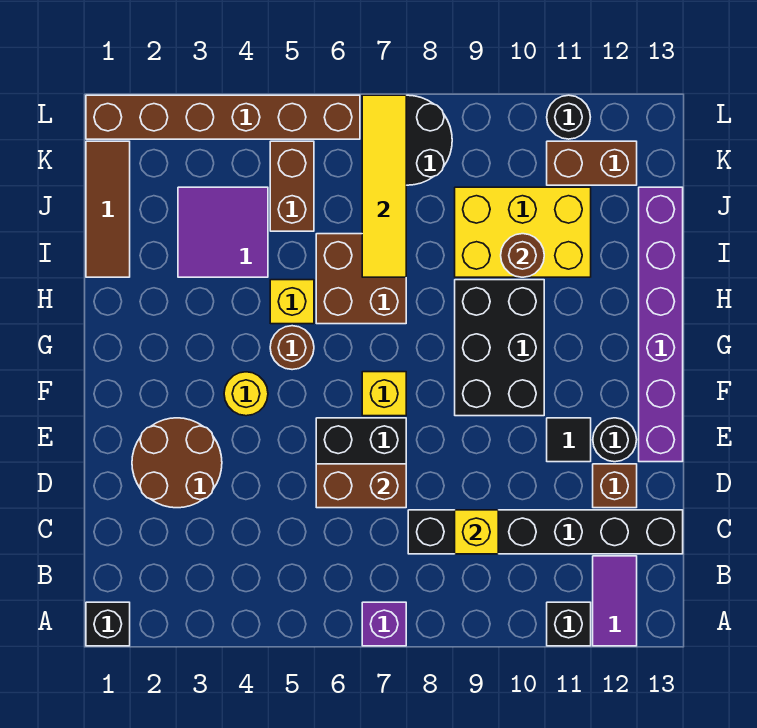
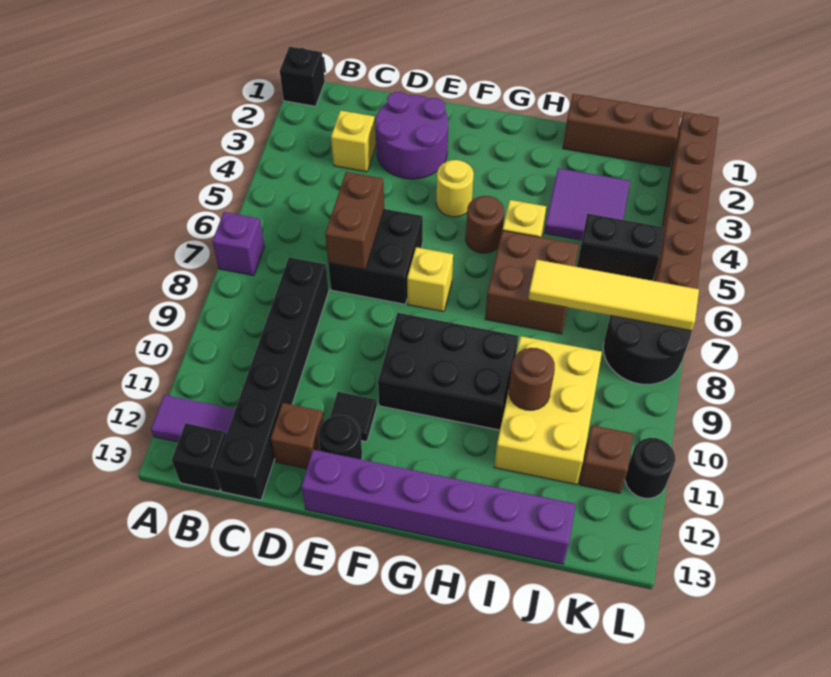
black brick A11 level 1 -> black brick B13 level 1
yellow brick C9 level 2 -> yellow brick C3 level 1
brown round brick D2:E3 level 1 -> purple round brick D2:E3 level 1
brown tile I1:K1 level 1 -> brown brick I1:K1 level 1
brown brick J5:K5 level 1 -> black brick J5:K5 level 1
brown brick K11:K12 level 1 -> brown brick K11 level 1

